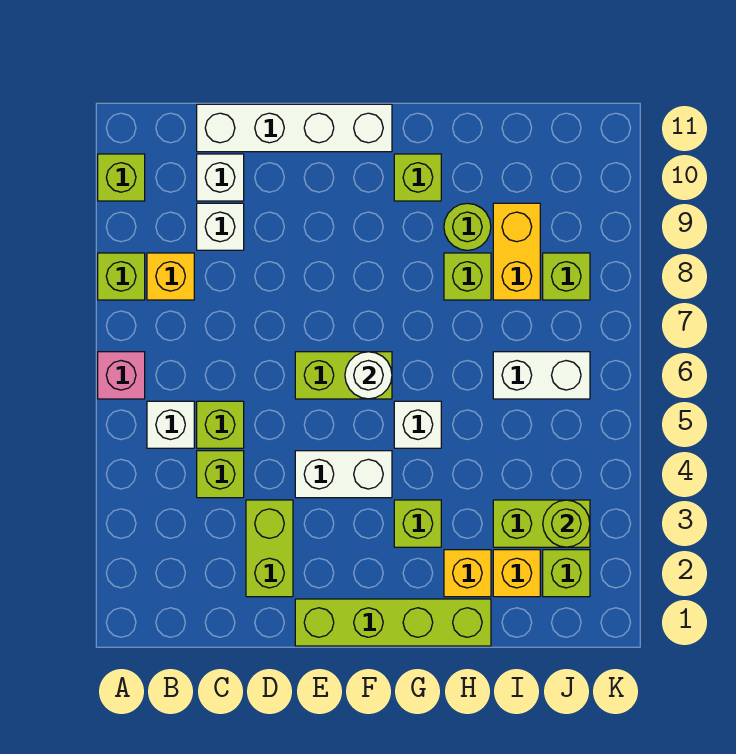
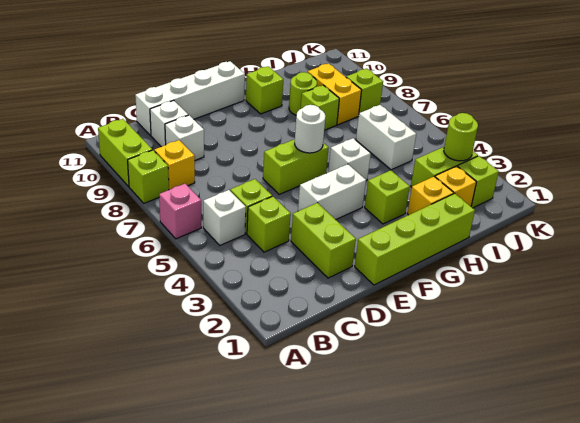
lime brick A10 level 1 -> lime brick A9:A10 level 1
white brick I6:J6 level 1 -> white brick I5:I6 level 1

